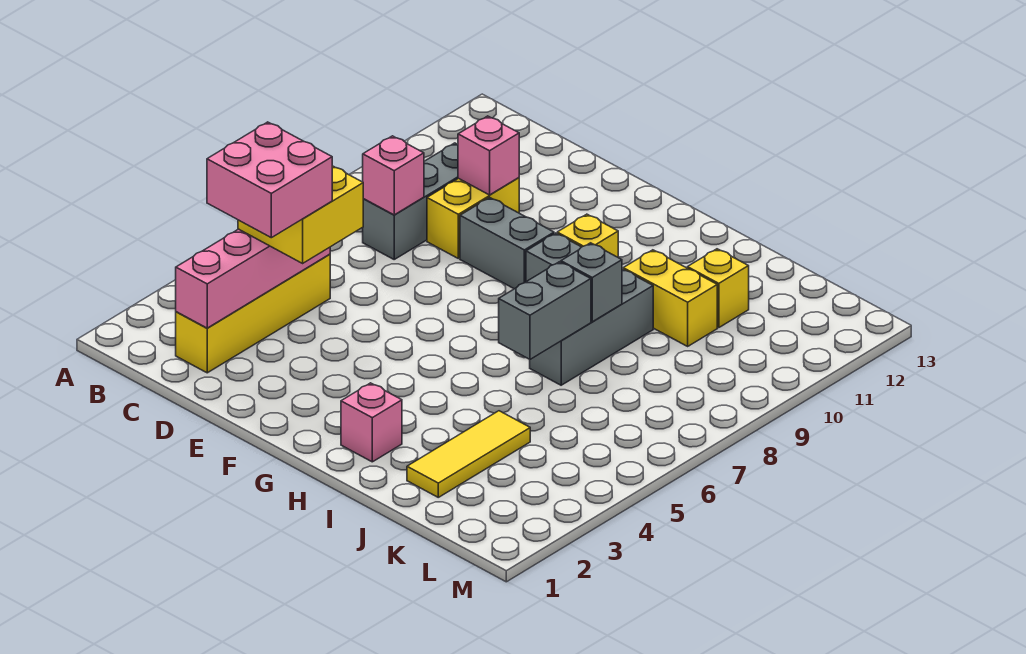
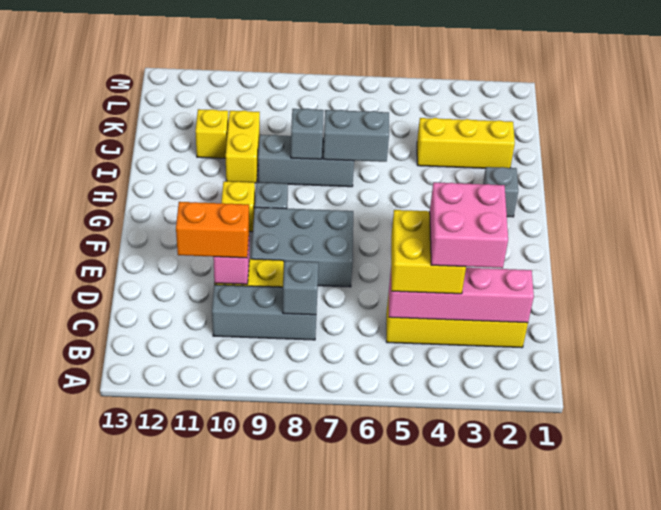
pink brick C8 level 2 -> grey brick C8 level 2
none -> orange brick D10:D11 level 3
grey brick E9:F9 level 1 -> grey brick E7:F9 level 1
pink brick H2 level 1 -> grey brick H2 level 1
yellow tile J2:J4 level 1 -> yellow brick J2:J4 level 1

